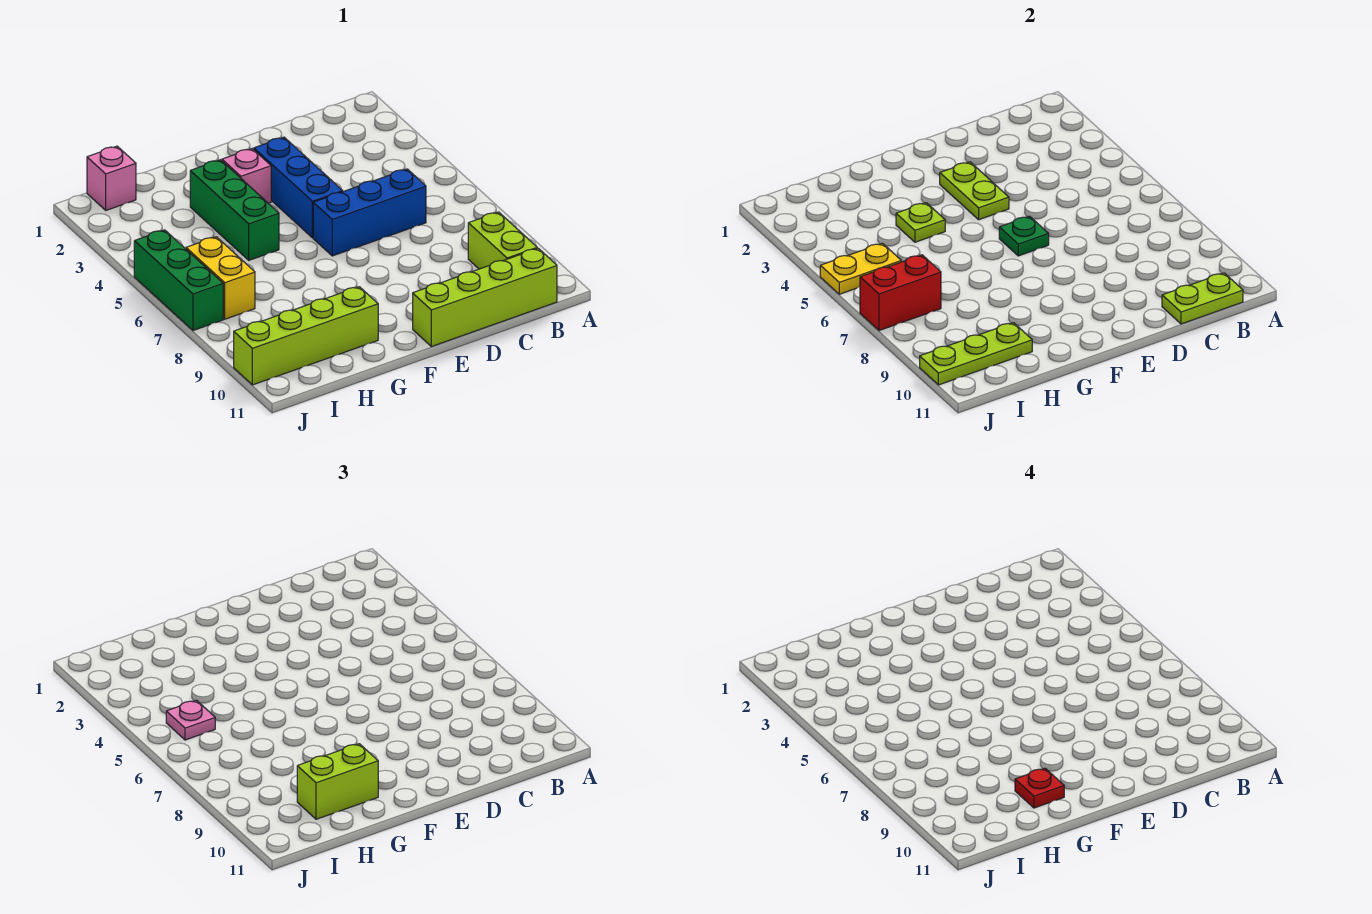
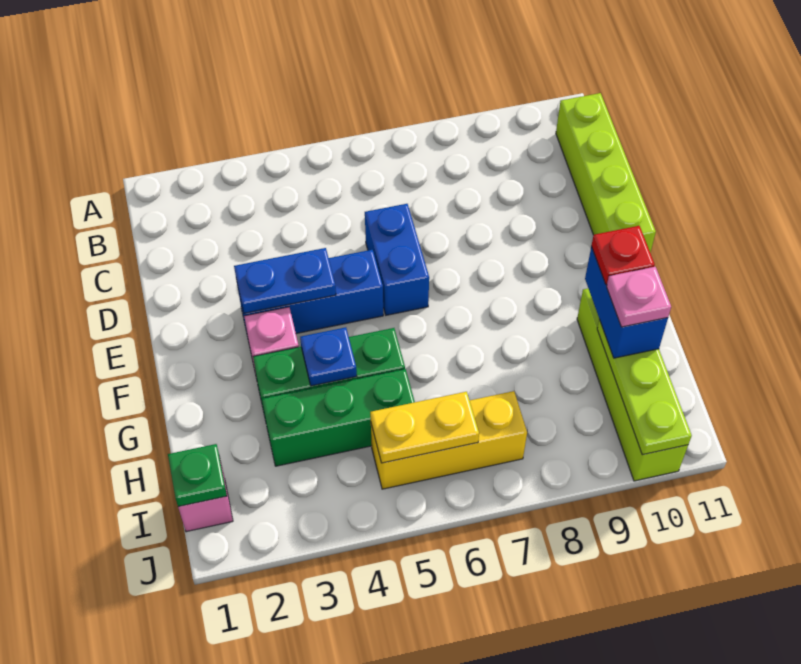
lime brick B9:B10 level 1 -> none
lime plate B11:C11 level 2 -> none
blue brick C6:E6 level 1 -> blue brick D6:E6 level 1
lime plate E3:E4 level 2 -> blue plate E3:E4 level 2
green plate E6 level 2 -> green plate I1 level 2
lime plate G4 level 2 -> blue plate G4 level 2
lime brick G10:H10 level 3 -> blue brick G10:H10 level 3
yellow plate I5:J5 level 2 -> yellow plate I5:I6 level 2
pink plate I5 level 3 -> pink plate H10 level 4
yellow brick I6:I7 level 1 -> yellow brick I5:I7 level 1
red brick I7:J7 level 2 -> none
green brick J5:J7 level 1 -> green brick H3:H5 level 1

